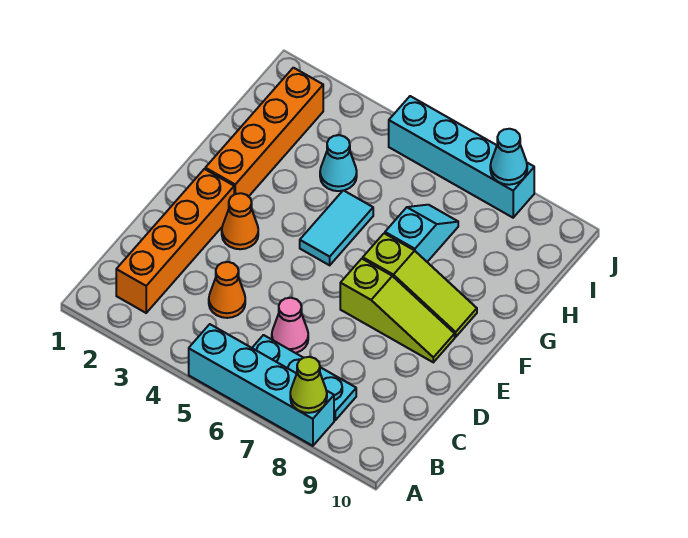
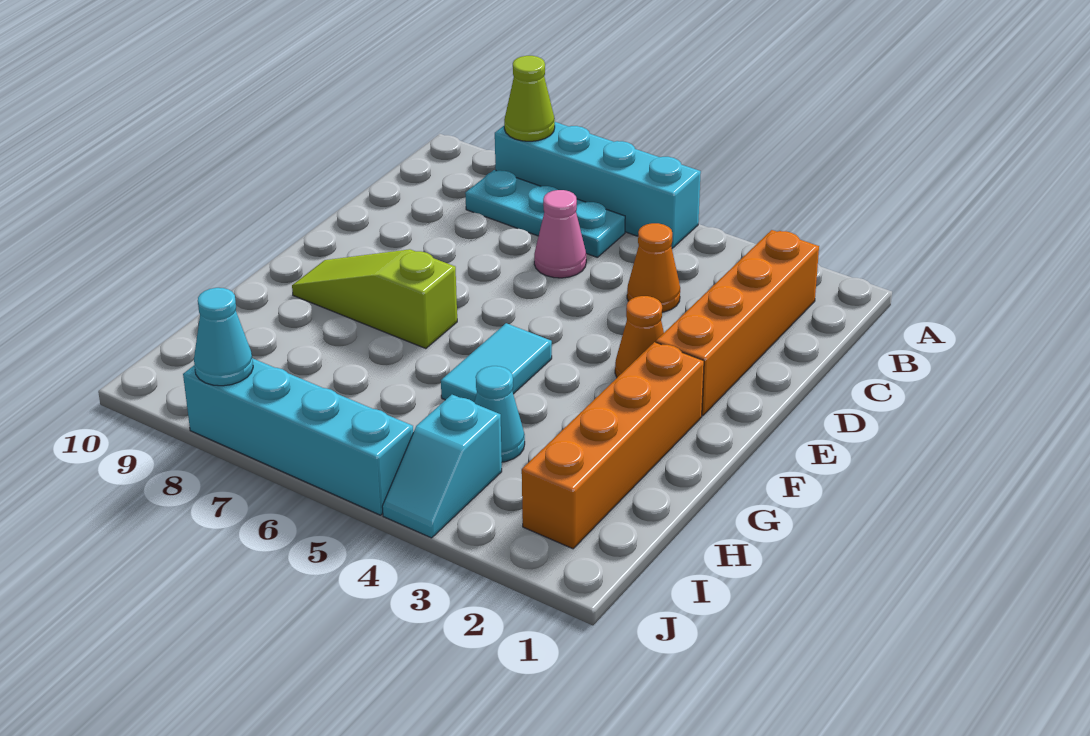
lime slope E7:E9 level 1 top 7 -> none
cyan slope G7:H7 level 1 top G -> cyan slope I4:J4 level 1 top I

